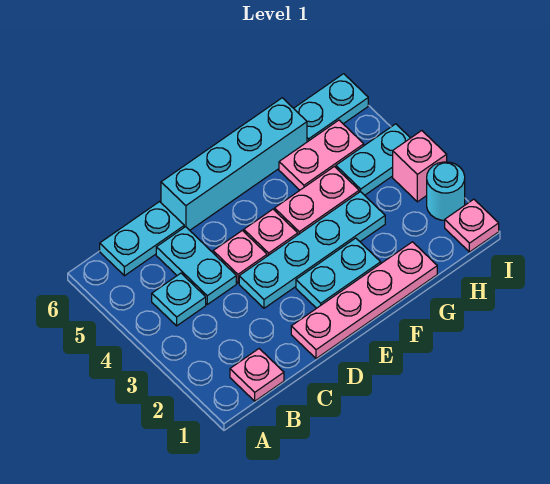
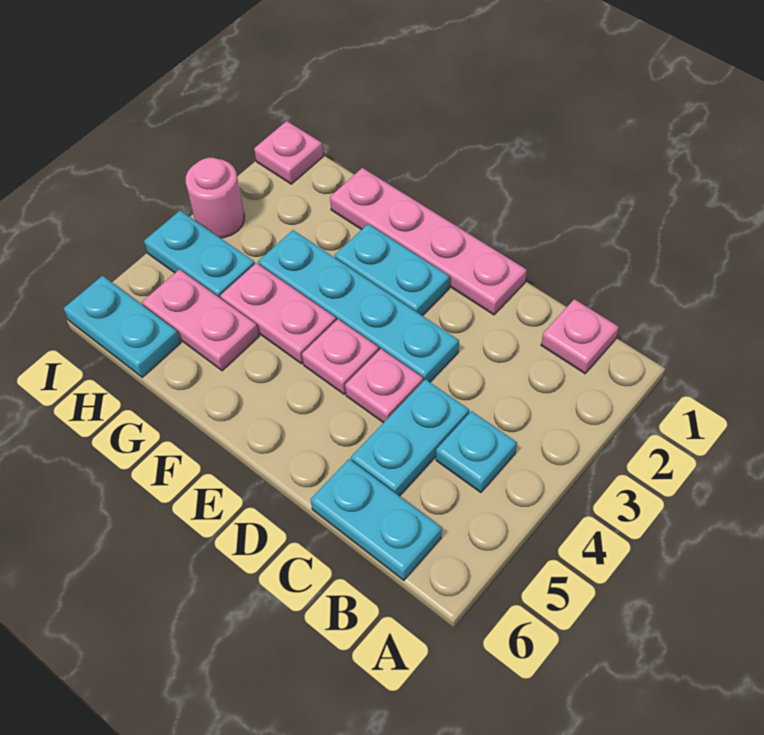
cyan brick D6:G6 level 1 -> none
cyan round brick I2 level 1 -> none
pink brick I3 level 1 -> pink round brick I3 level 1

